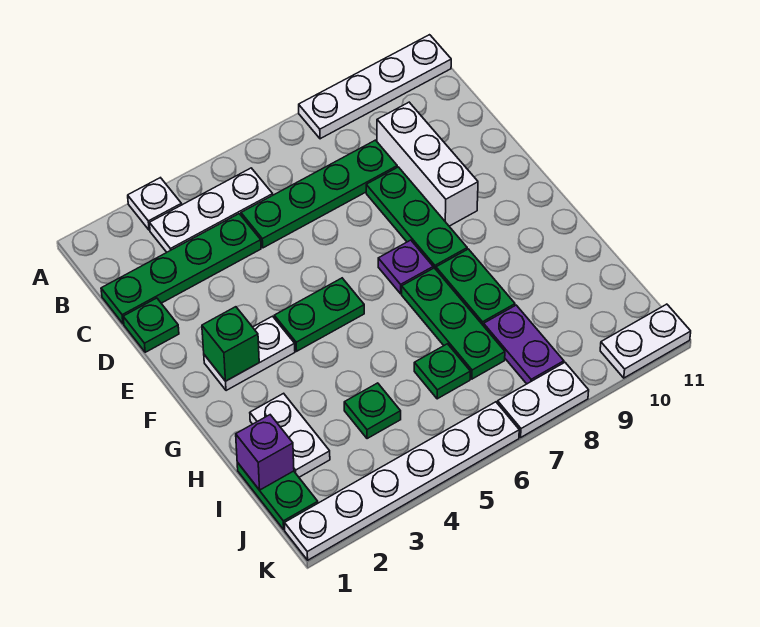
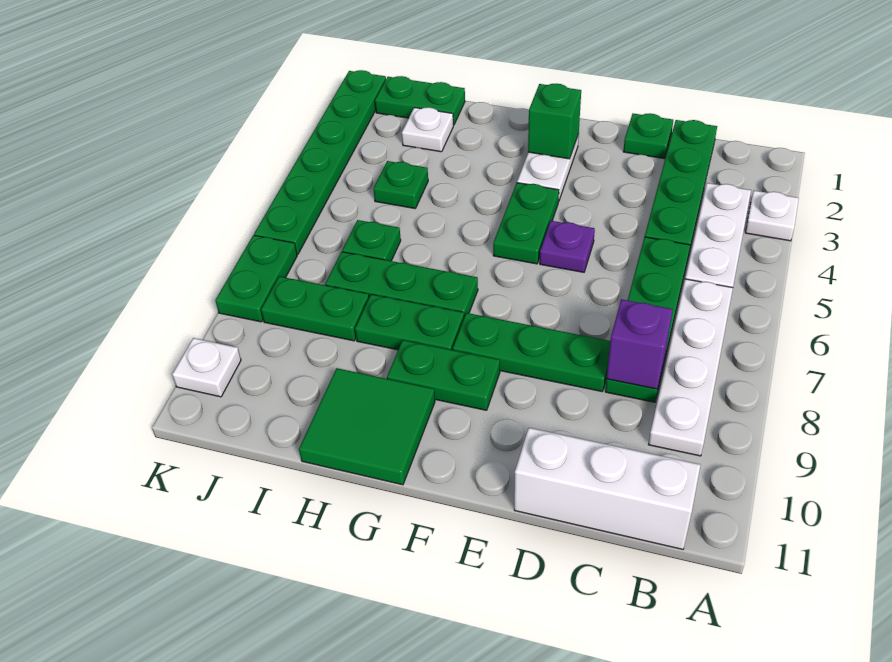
white plate A8:A11 level 1 -> white plate B6:B9 level 1
white brick C9:E9 level 1 -> white brick B11:D11 level 1
purple plate F7 level 1 -> purple plate E5 level 1
none -> green plate F9:G9 level 1
none -> green tile G10:H11 level 1
white plate H2:I2 level 1 -> white plate I2 level 1
purple brick I1 level 2 -> purple brick C8 level 2
purple plate I8:J8 level 1 -> green plate I8:J8 level 1
white plate K1:K6 level 1 -> green plate K1:K6 level 1
white plate K7:K8 level 1 -> green plate K7:K8 level 1
white plate K10:K11 level 1 -> white plate K10 level 1

